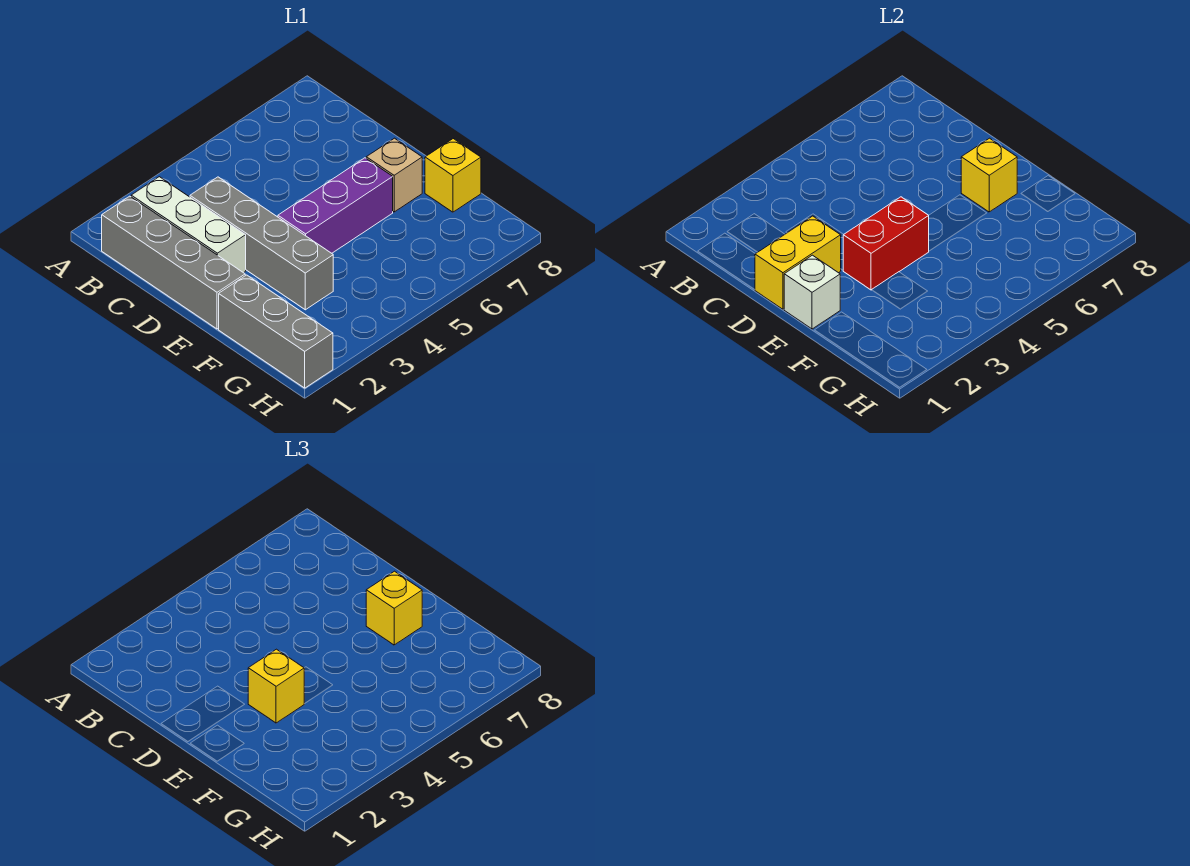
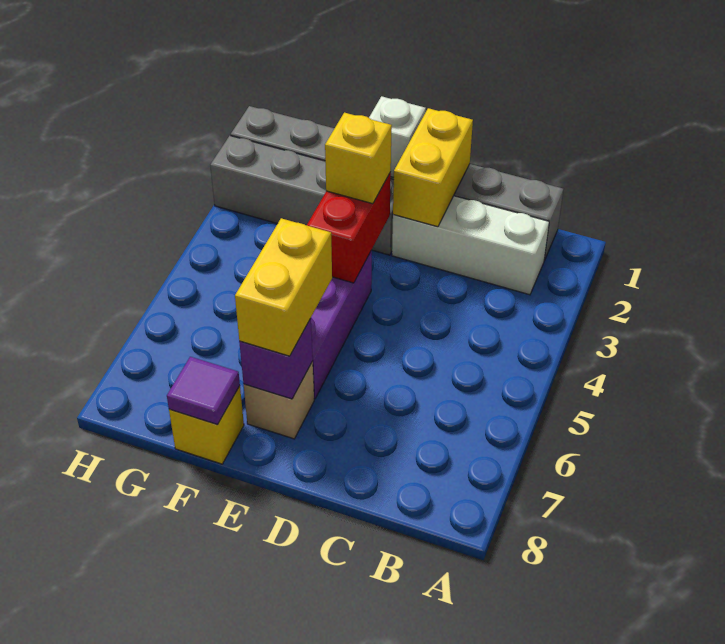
grey brick C3:F3 level 1 -> grey brick E2:H2 level 1
yellow brick E7 level 2 -> purple brick E7 level 2
yellow brick E7 level 3 -> yellow brick E6:E7 level 3
none -> purple tile F8 level 2

